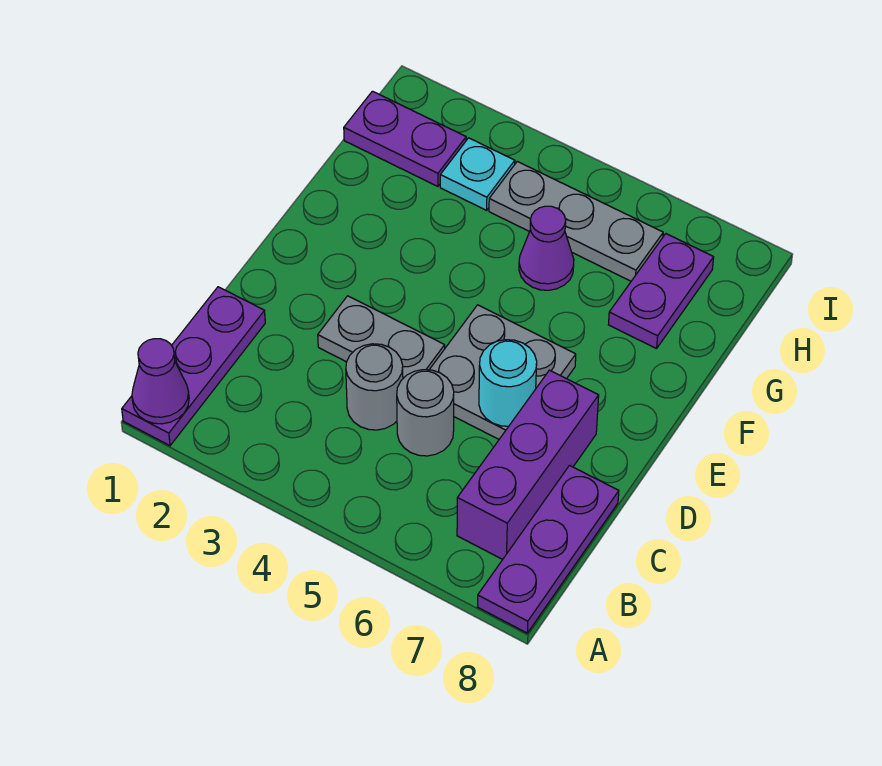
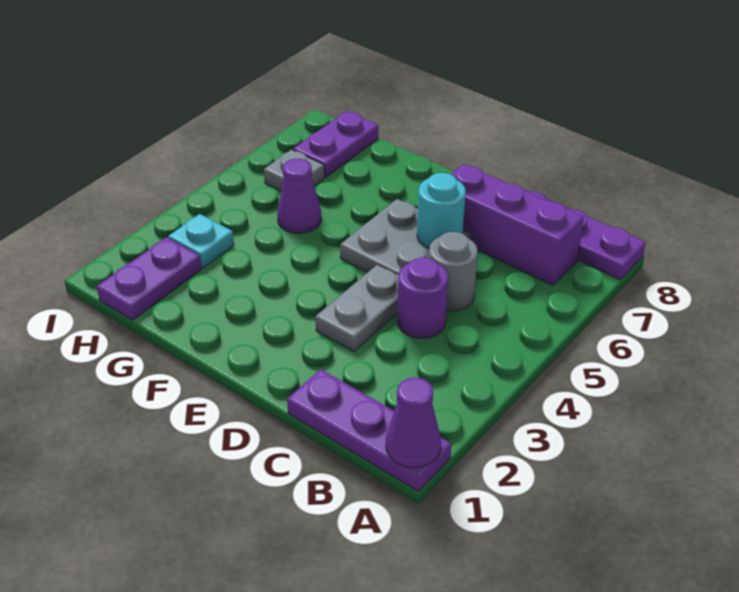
grey round brick C4 level 1 -> purple round brick C4 level 1
purple plate G7:H7 level 1 -> purple plate H7:H8 level 1
grey plate H4:H6 level 1 -> grey plate H6 level 1

